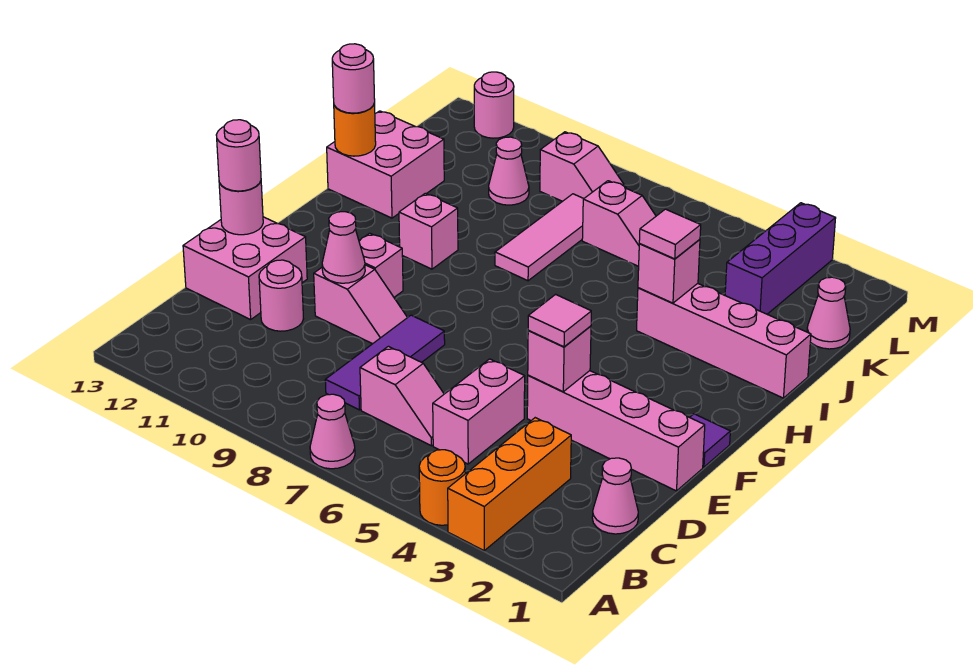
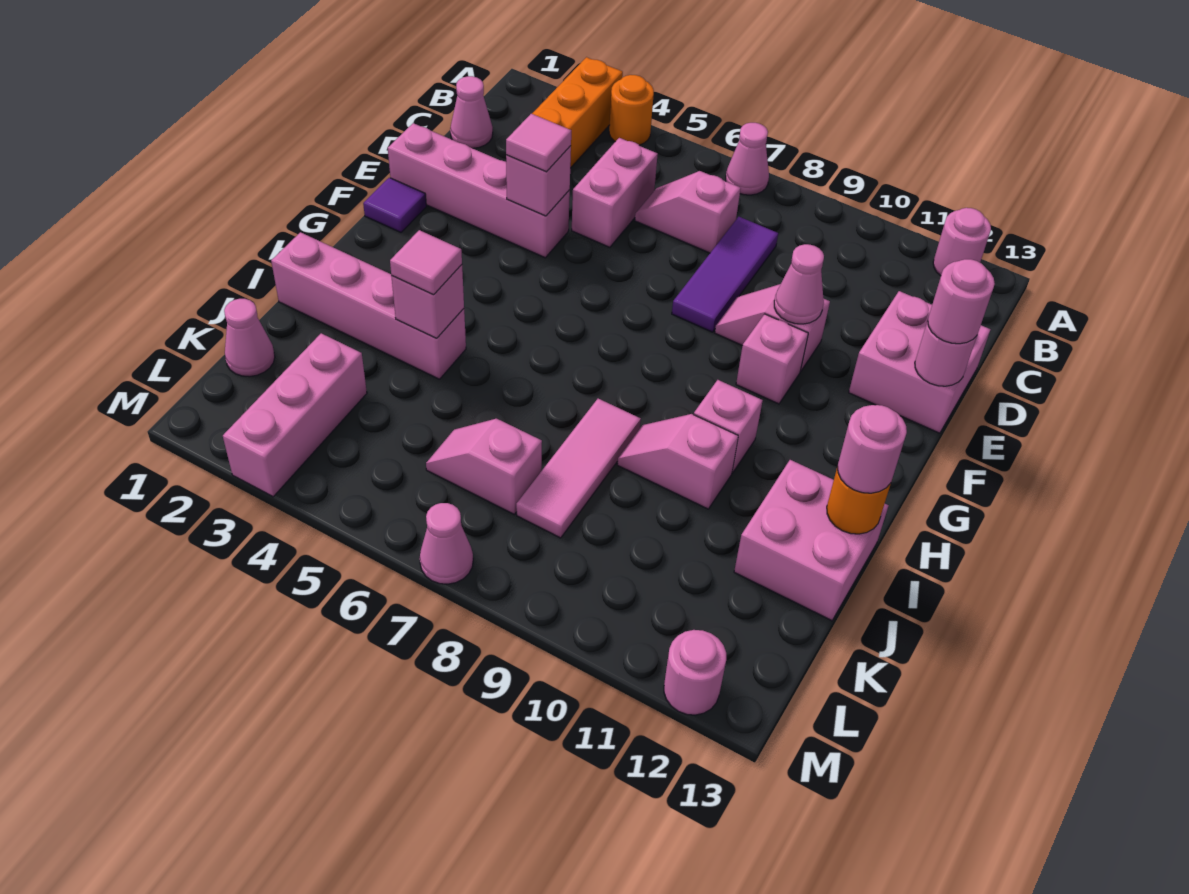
pink round brick D11 level 1 -> pink round brick A12 level 1
purple brick K3:M3 level 1 -> pink brick K3:M3 level 1
pink cone K10 level 1 -> pink cone M7 level 1
pink slope L8:L9 level 1 top 9 -> pink slope I9:I10 level 1 top 10

